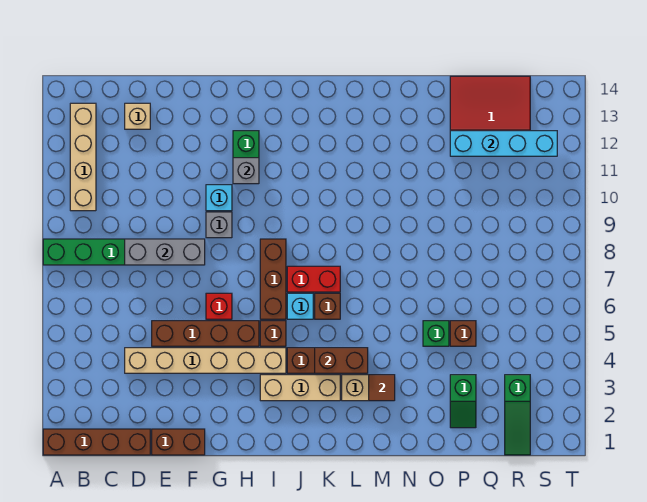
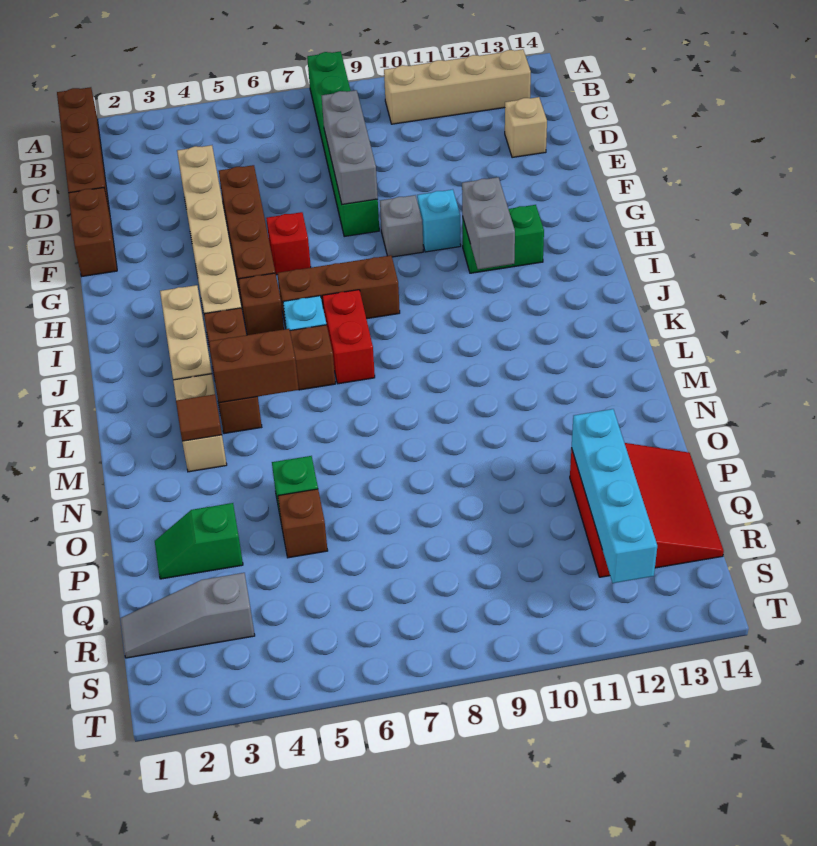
grey brick H11 level 2 -> grey brick H11:I11 level 2
brown brick K4:L4 level 2 -> brown brick L4:L5 level 2
green slope R1:R3 level 1 top 3 -> grey slope R1:R3 level 1 top 3

